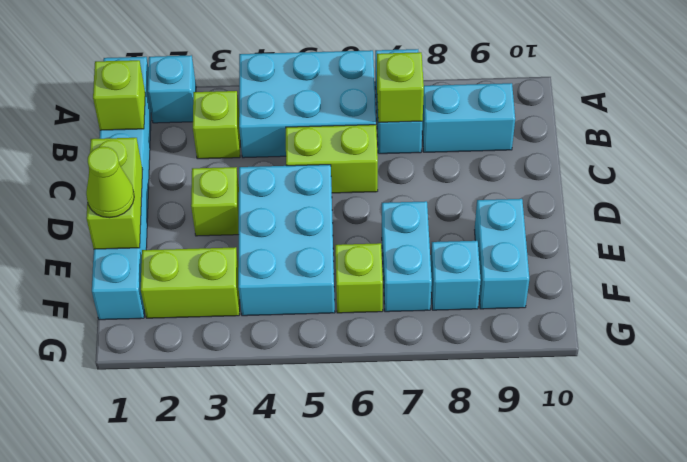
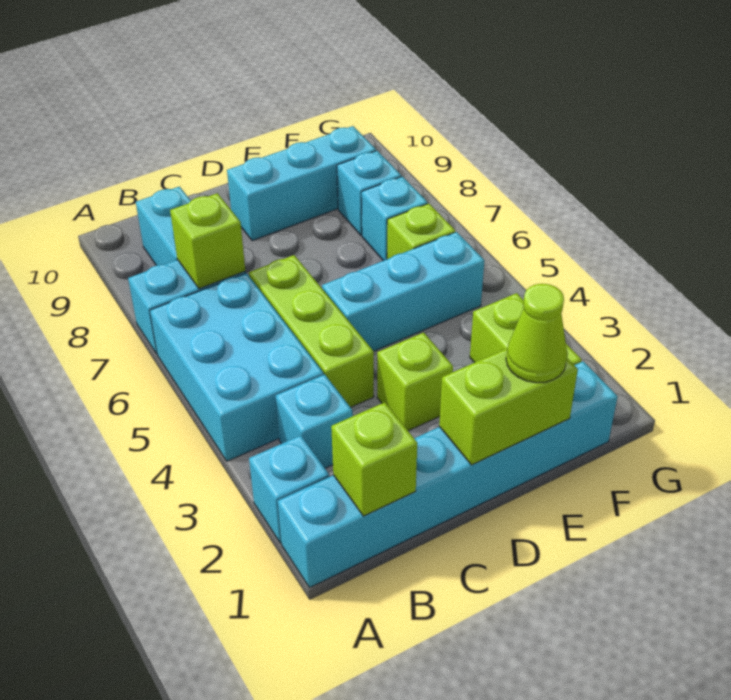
lime brick B3 level 1 -> cyan brick B3 level 1
lime brick C5:C6 level 1 -> lime brick C4:C6 level 1
cyan brick D4:F5 level 1 -> cyan brick D5:F5 level 1
cyan brick E7:F7 level 1 -> cyan brick F7 level 1
cyan brick E9:F9 level 1 -> cyan brick D9:F9 level 1

